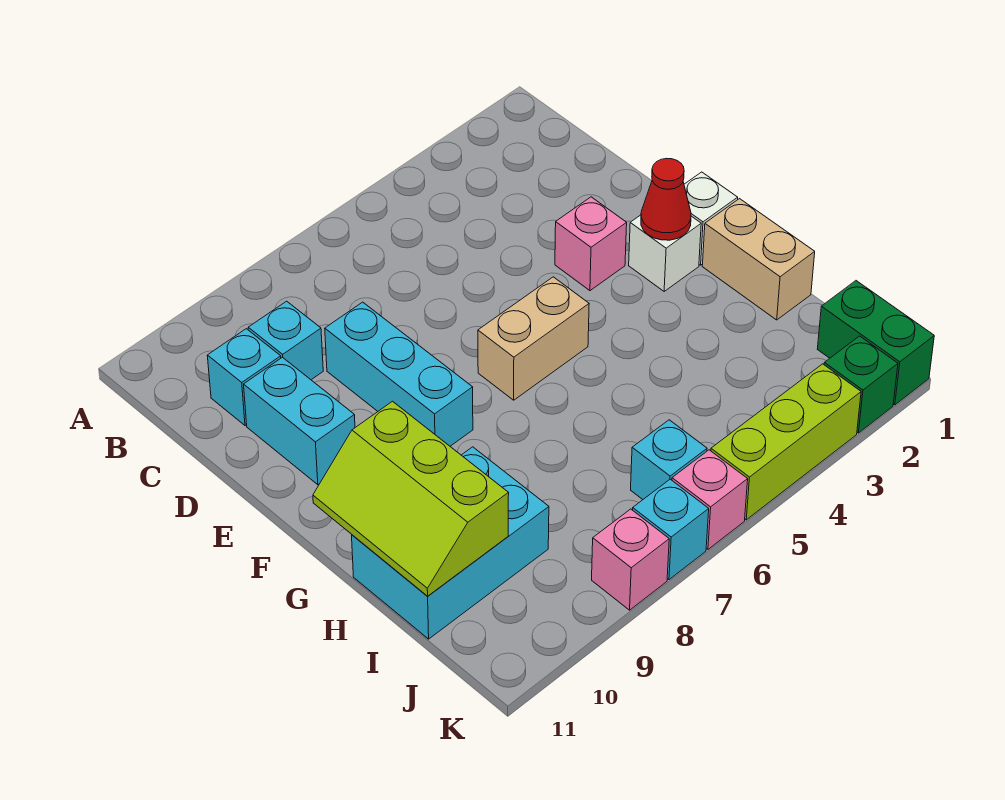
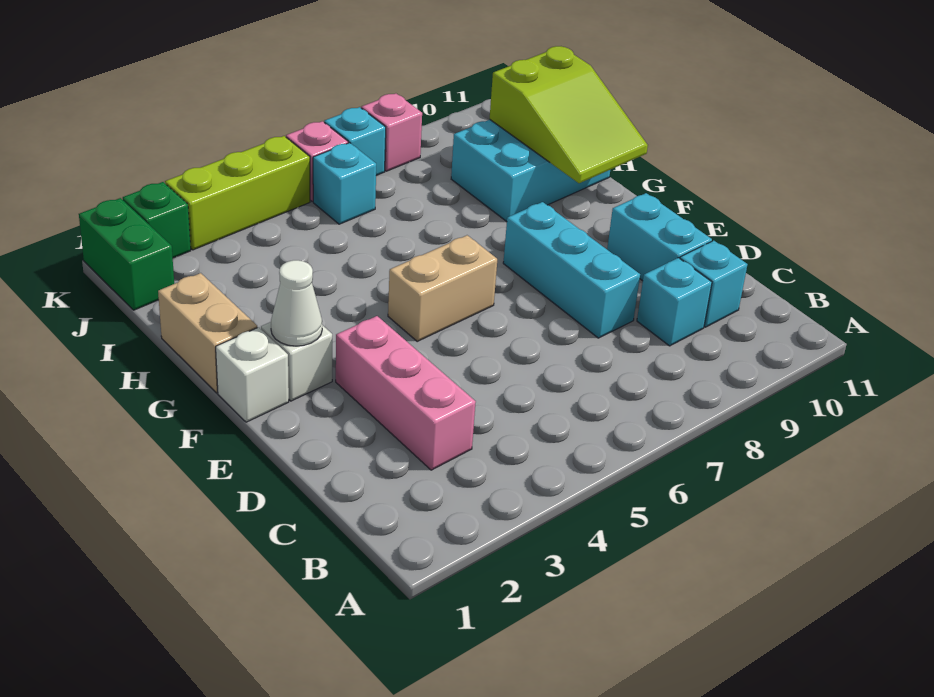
pink brick E3 level 1 -> pink brick C3:E3 level 1
red cone F2 level 2 -> white cone F2 level 2
lime slope G10:I11 level 2 top 10 -> lime slope G10:I11 level 2 top I

